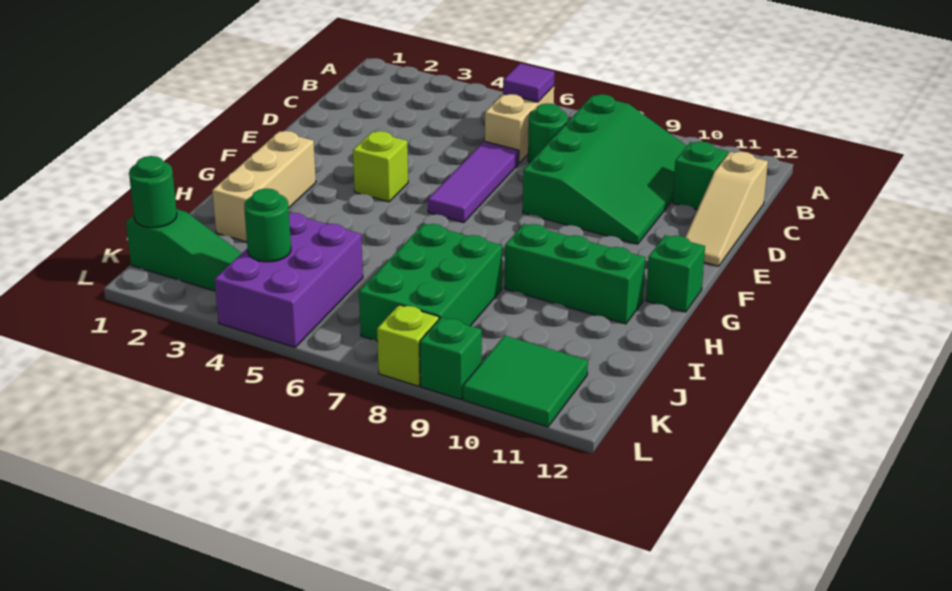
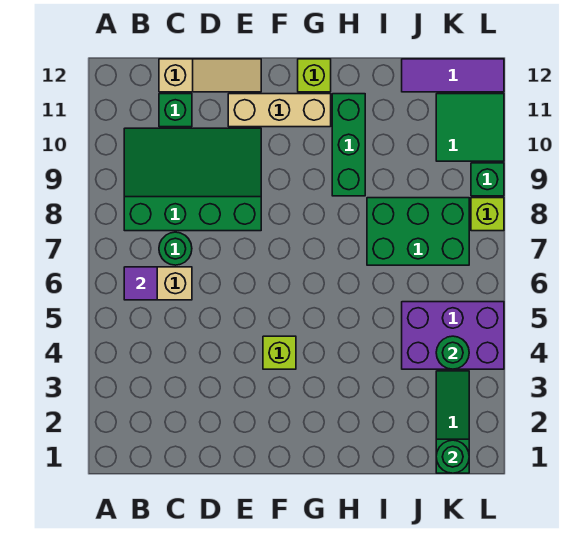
purple tile D6:F6 level 1 -> purple tile J12:L12 level 1
tan brick G2:I2 level 1 -> tan brick E11:G11 level 1
green brick G12 level 1 -> lime brick G12 level 1

